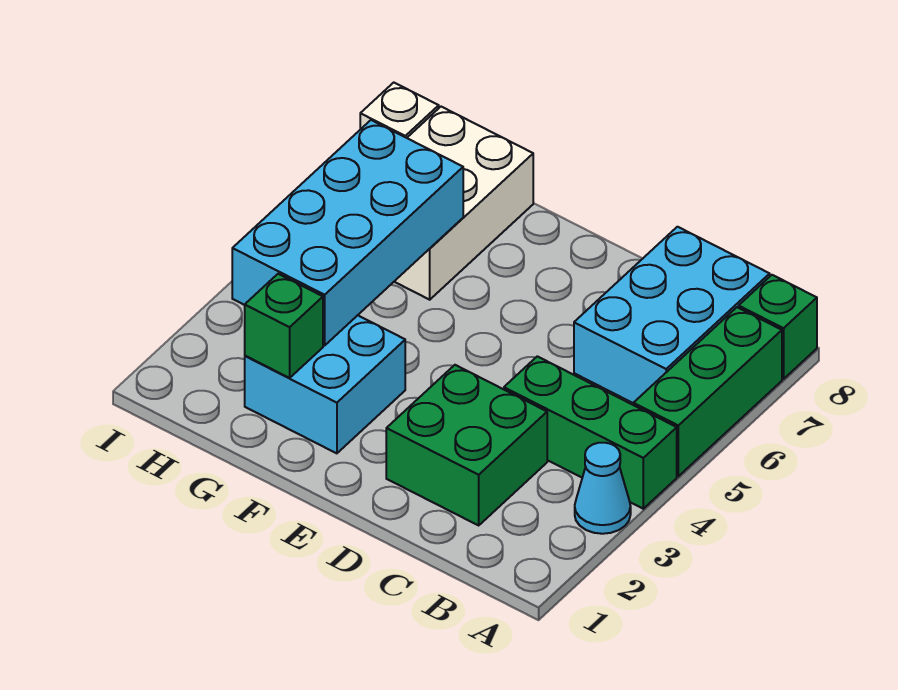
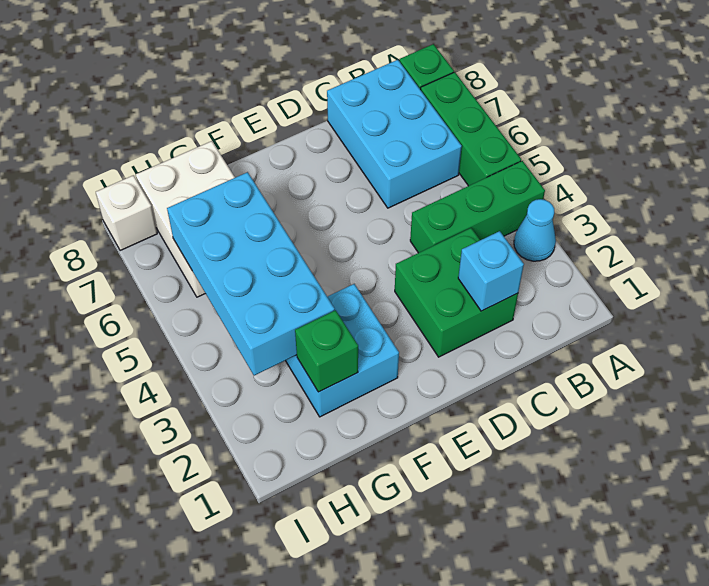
none -> cyan brick C2 level 2

